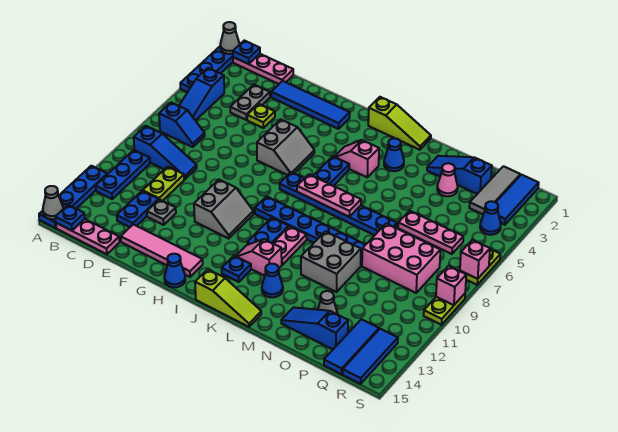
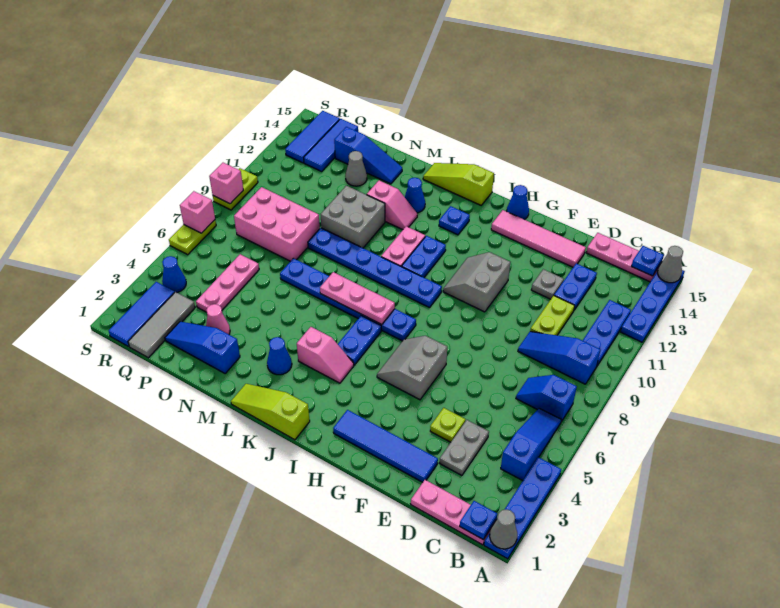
pink slope J12:K12 level 1 top K -> pink slope L12:M12 level 1 top M
blue slope N2:P2 level 1 top P -> blue slope N2:P2 level 1 top N
pink plate O6:Q6 level 1 -> pink plate P4:P6 level 1

